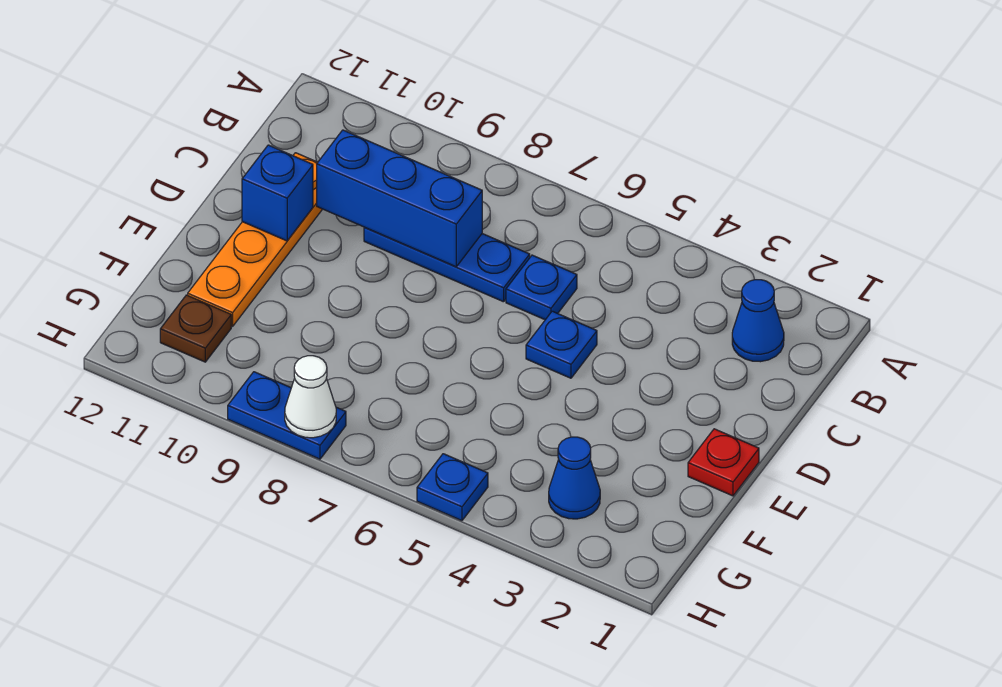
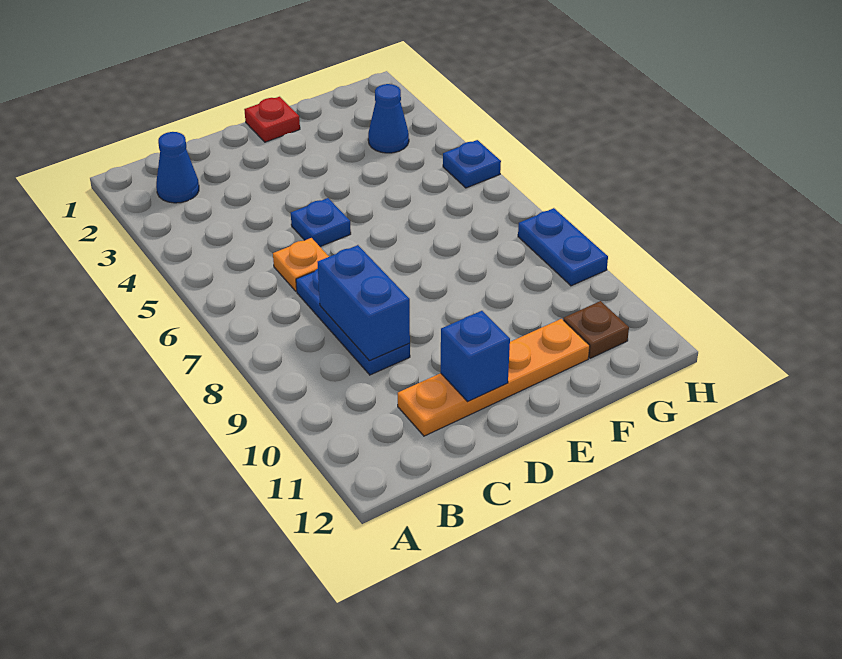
blue plate C6 level 1 -> orange plate C6 level 1
blue brick C8:C10 level 2 -> blue brick C8:C9 level 2
white cone H8 level 2 -> none

